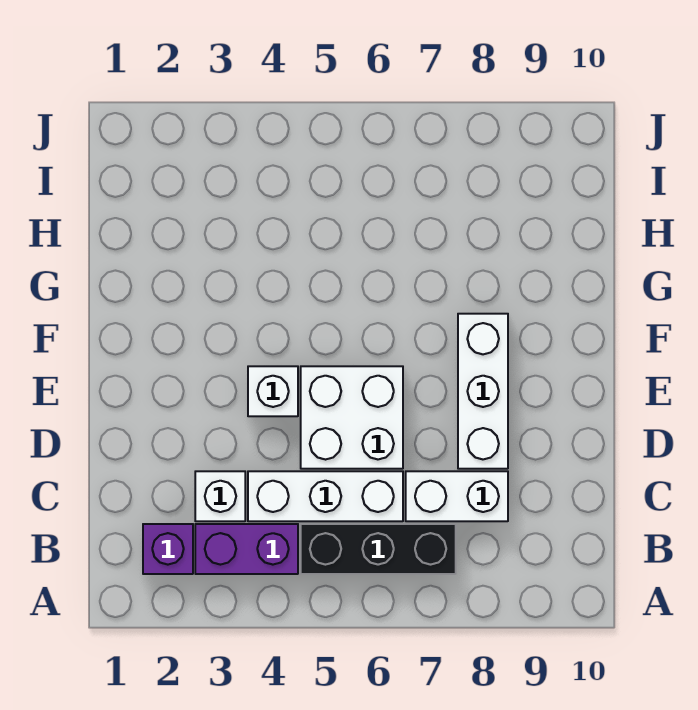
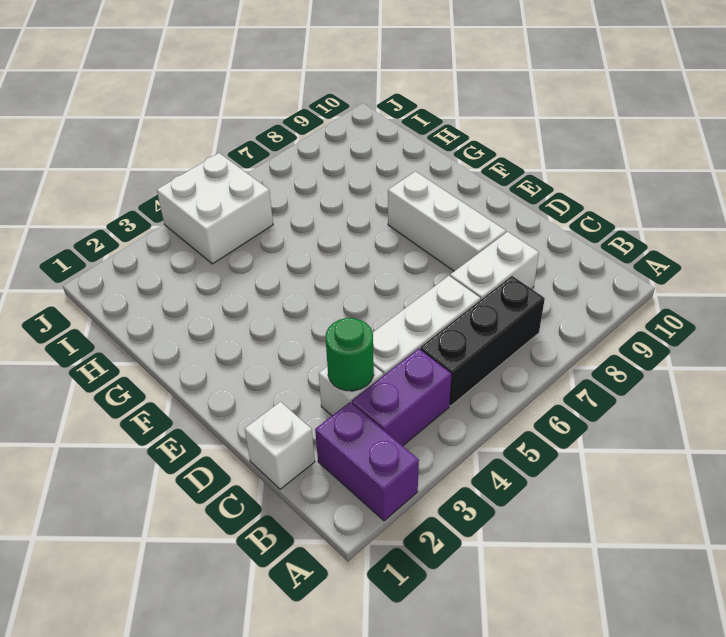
purple brick B2 level 1 -> purple brick A2:B2 level 1
none -> green round brick C3 level 2
white brick D5:E6 level 1 -> white brick I4:J5 level 1
white brick E4 level 1 -> white brick C1 level 1

